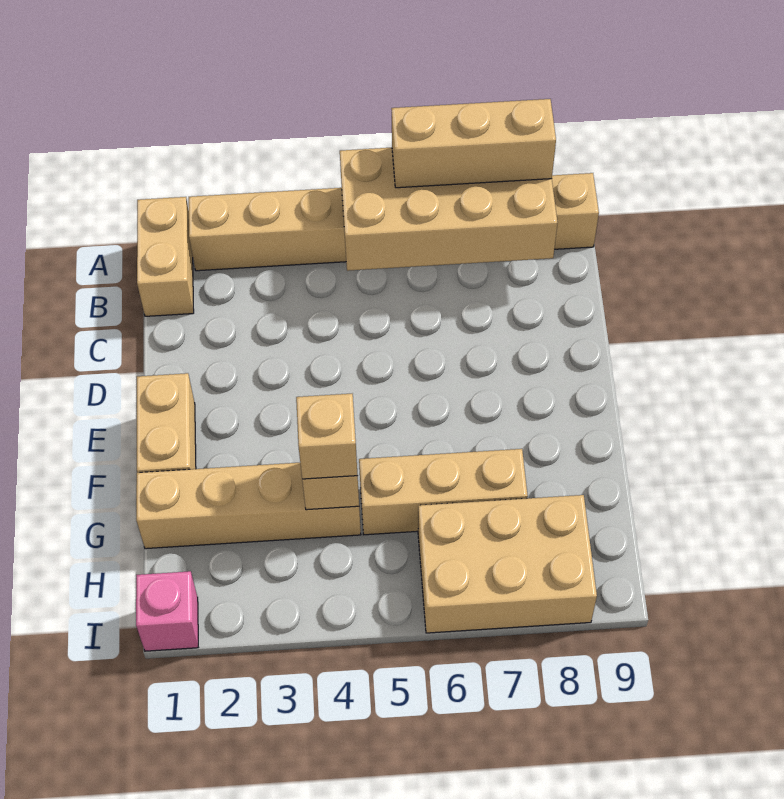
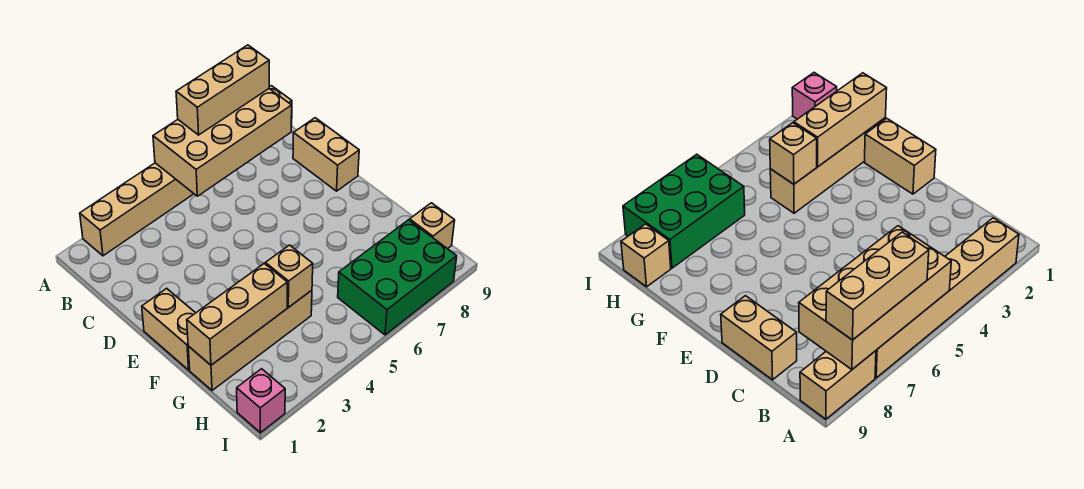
tan brick A1:B1 level 1 -> tan brick C9:D9 level 1
tan brick G4 level 3 -> tan brick H9 level 1
tan brick G5:G7 level 1 -> tan brick G1:G3 level 2
tan brick H6:I8 level 1 -> green brick H6:I8 level 1

